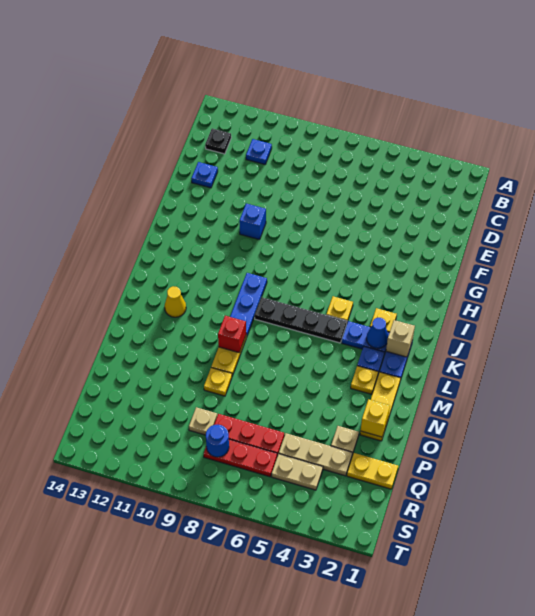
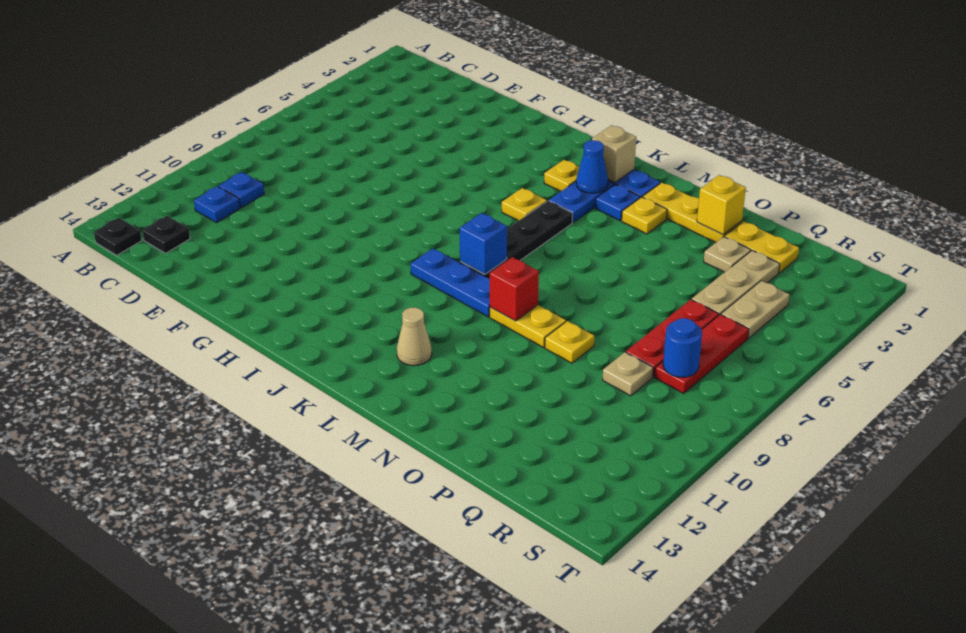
none -> black plate B14 level 1
blue plate E13 level 1 -> blue plate C10 level 1
blue brick G10 level 1 -> blue brick K8 level 2
yellow cone L12 level 1 -> tan cone L12 level 1
yellow plate Q1:Q2 level 1 -> yellow plate P2:Q2 level 1

